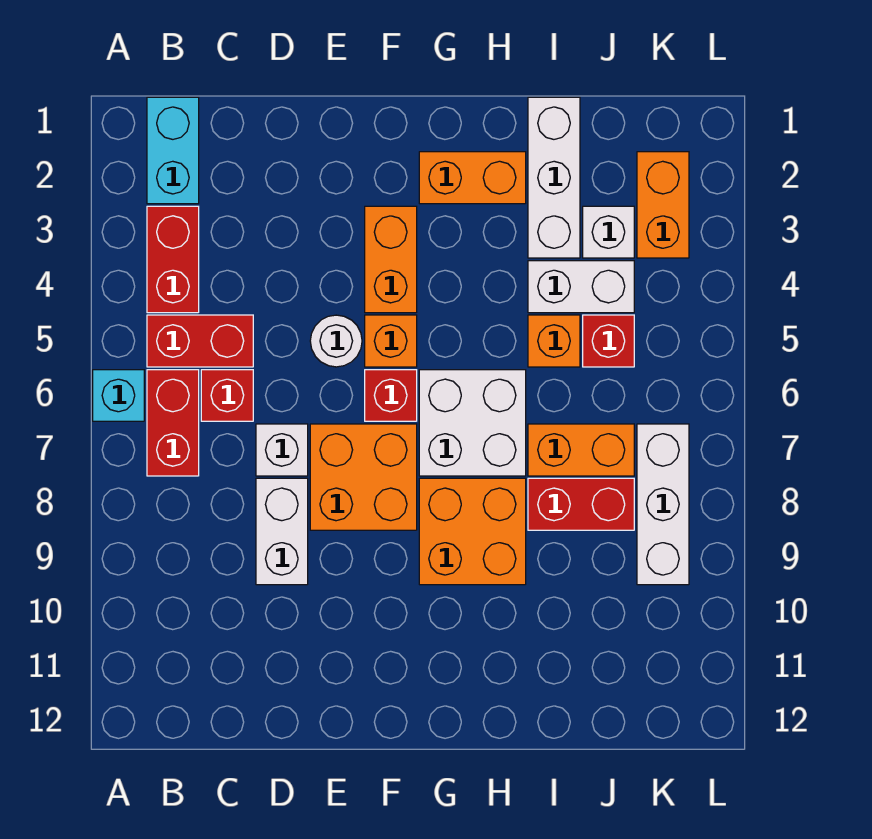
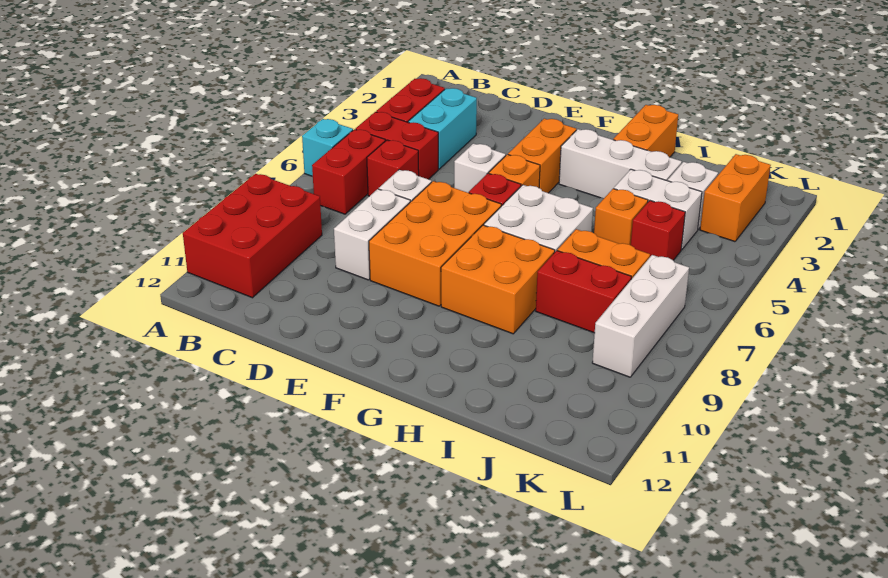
none -> red brick A9:B11 level 1
cyan brick B1:B2 level 1 -> cyan brick C3:C4 level 1
white round brick E5 level 1 -> white brick E5 level 1
orange brick E7:F8 level 1 -> orange brick E7:F9 level 1
orange brick G2:H2 level 1 -> orange brick H1:H2 level 1
white brick I1:I3 level 1 -> white brick G3:I3 level 1

